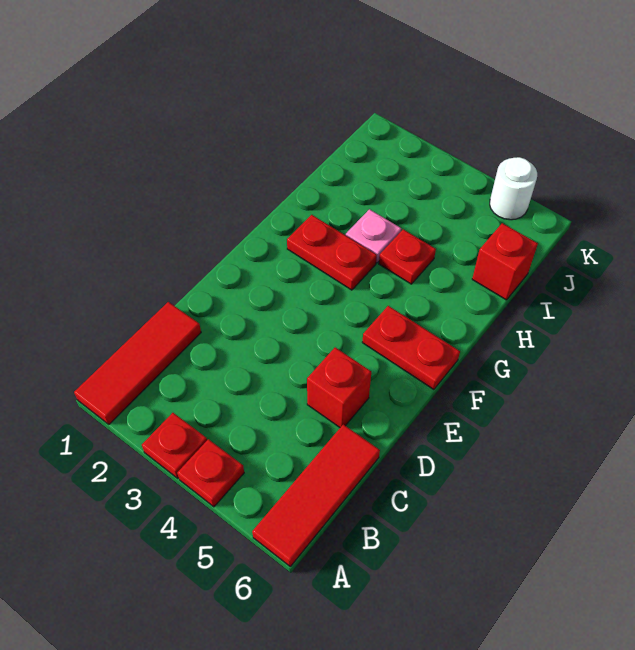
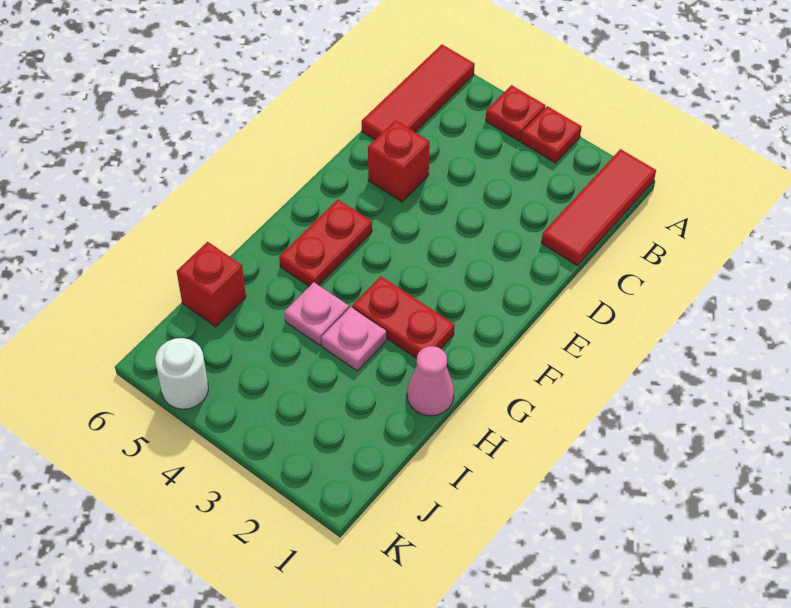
red plate F5:F6 level 1 -> red plate F5:G5 level 1
none -> pink cone H1 level 1
red plate H4 level 1 -> pink plate H4 level 1

